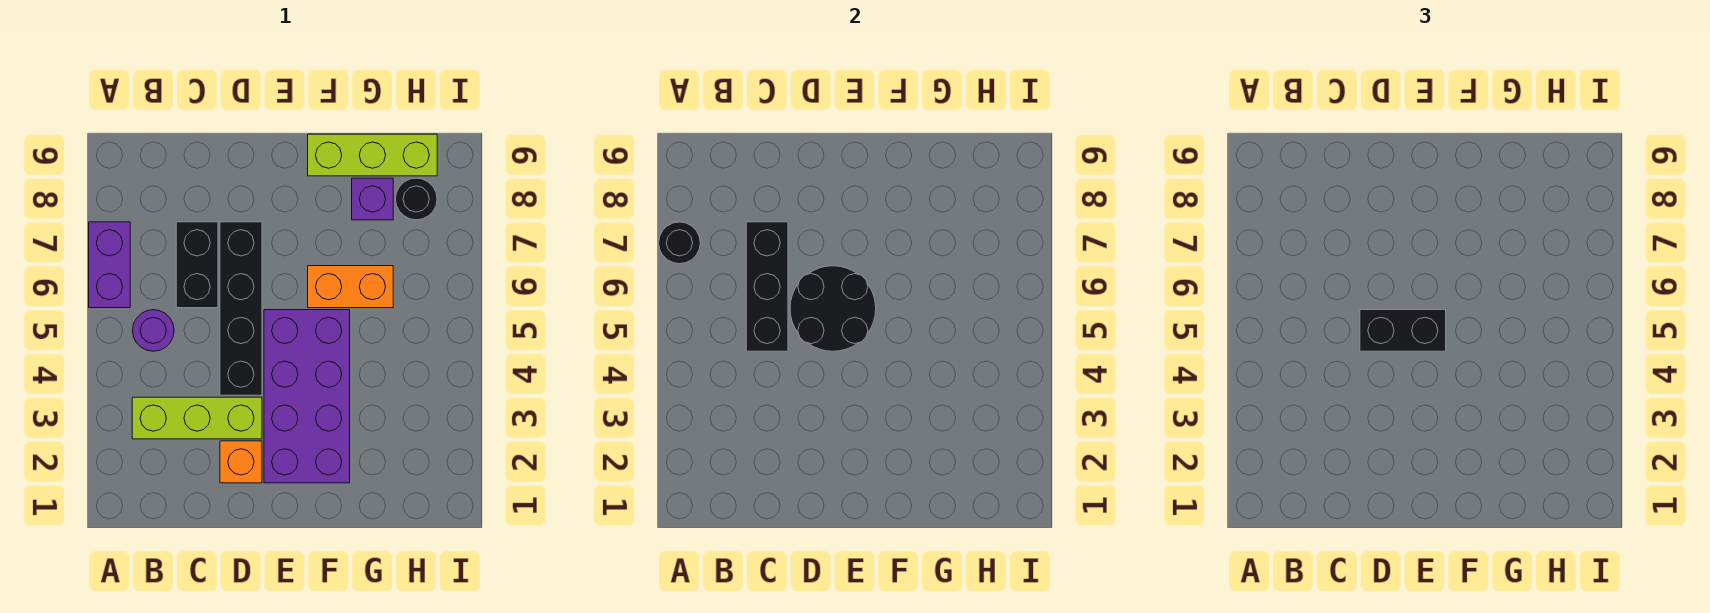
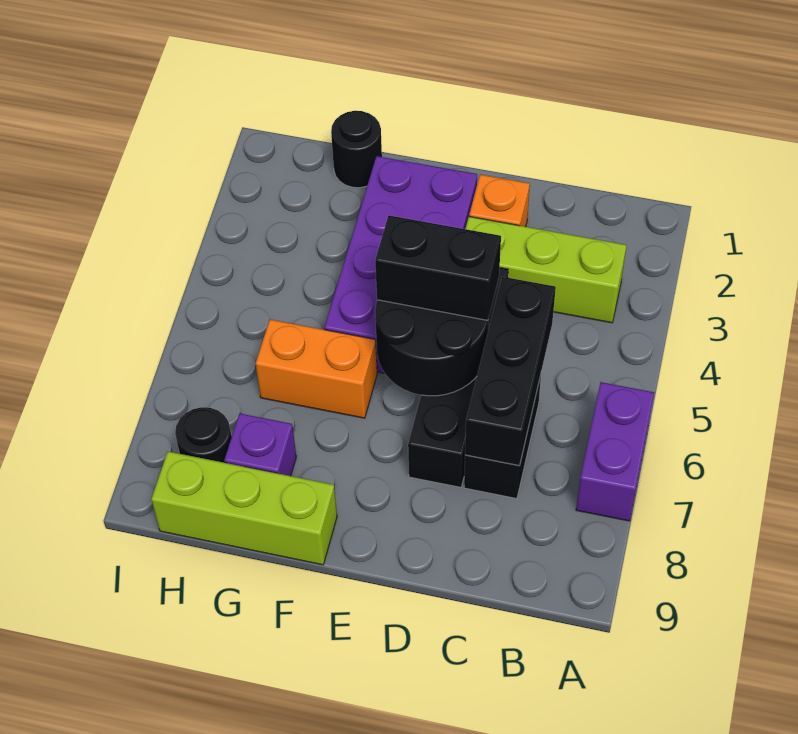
black round brick A7 level 2 -> black round brick G1 level 1
purple round brick B5 level 1 -> none

